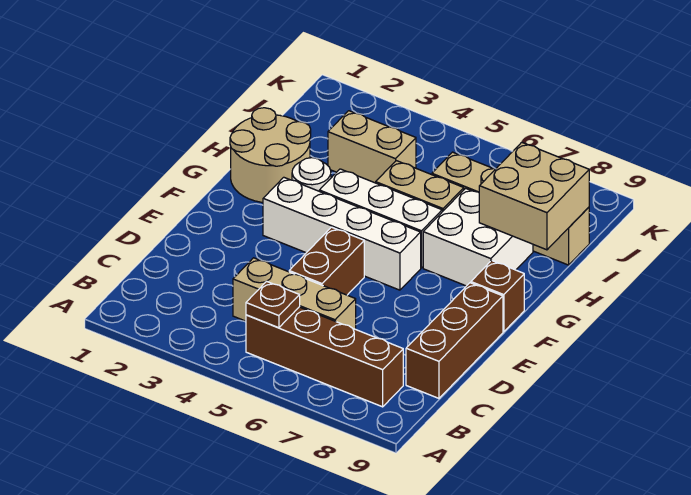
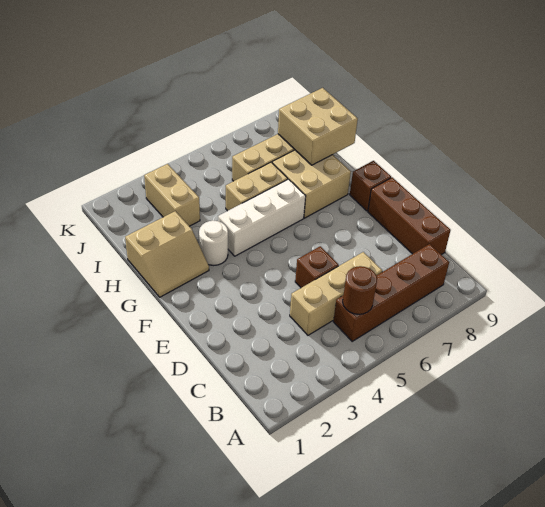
brown plate B5 level 2 -> brown round brick B5 level 2
brown brick D5:E5 level 1 -> brown brick D5 level 1
white brick F3:F6 level 1 -> none
tan round brick G1:H2 level 1 -> tan slope G1:H2 level 1 top H
white brick G7:H8 level 1 -> tan brick G7:H8 level 1
tan brick I3:I4 level 1 -> tan brick I3:J3 level 1

